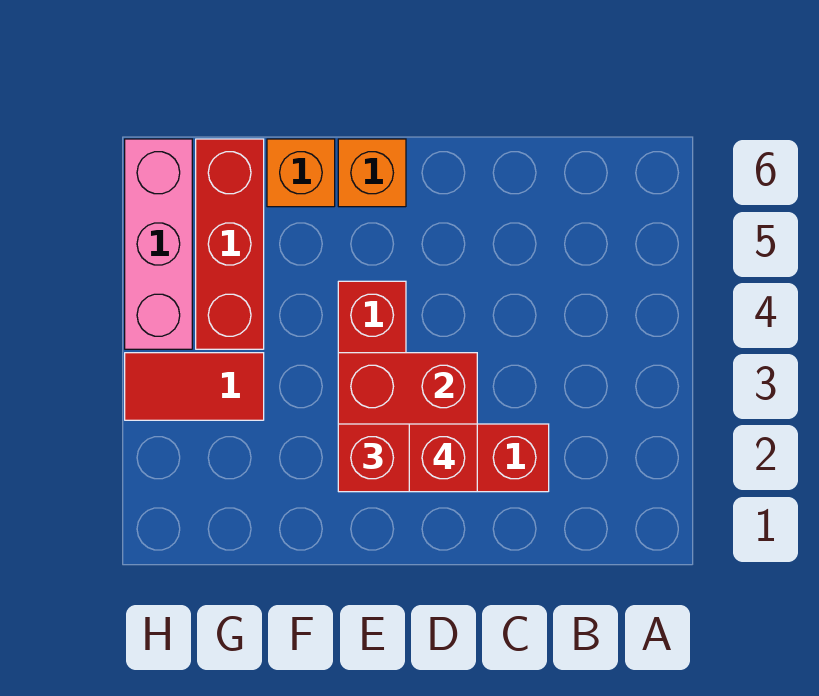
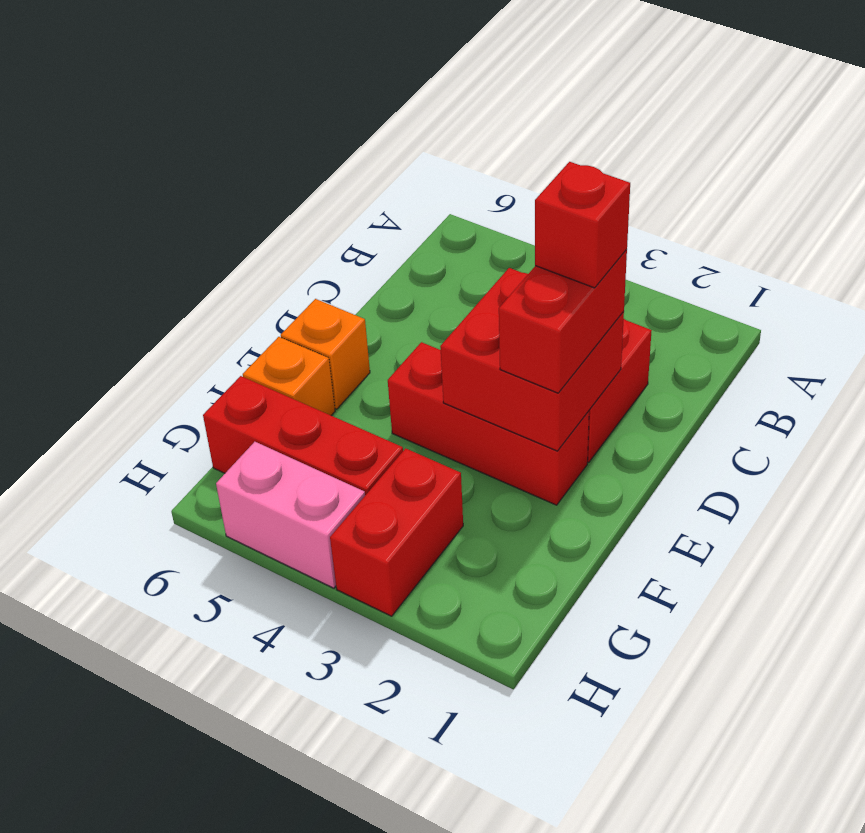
red tile G3:H3 level 1 -> red brick G3:H3 level 1
pink brick H4:H6 level 1 -> pink brick H4:H5 level 1

